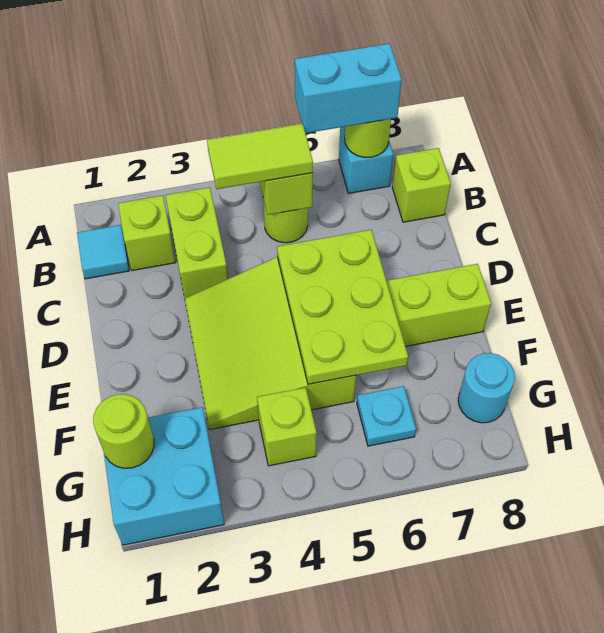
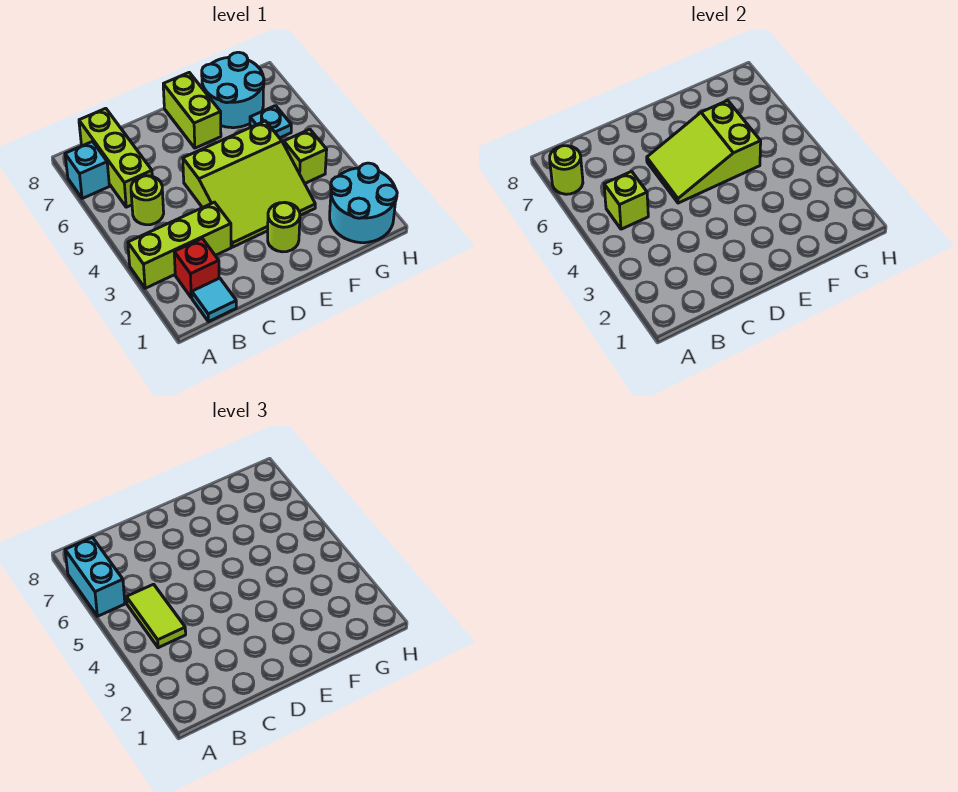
lime brick B2 level 1 -> red brick B2 level 1
lime brick B3:C3 level 1 -> lime brick A3:C3 level 1
lime brick B8 level 1 -> lime brick B6:B8 level 1
lime plate D5:F6 level 2 -> lime slope D5:F6 level 2 top F
cyan brick G1:H2 level 1 -> cyan round brick G1:H2 level 1
lime round brick G1 level 2 -> lime round brick E2 level 1
cyan round brick G8 level 1 -> cyan round brick F7:G8 level 1

